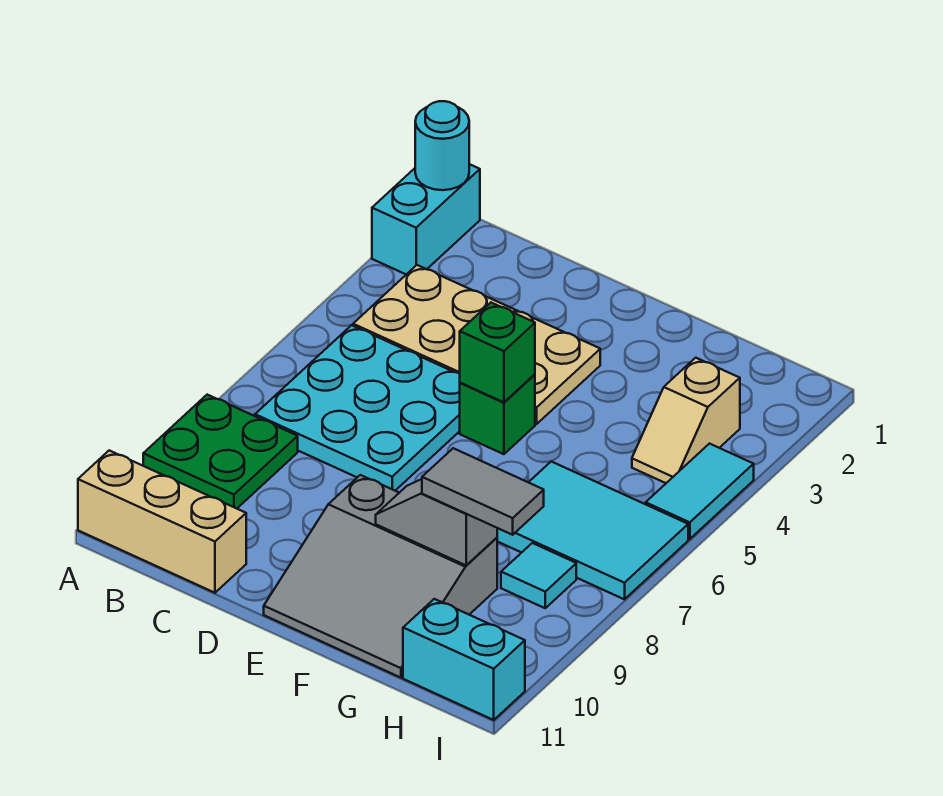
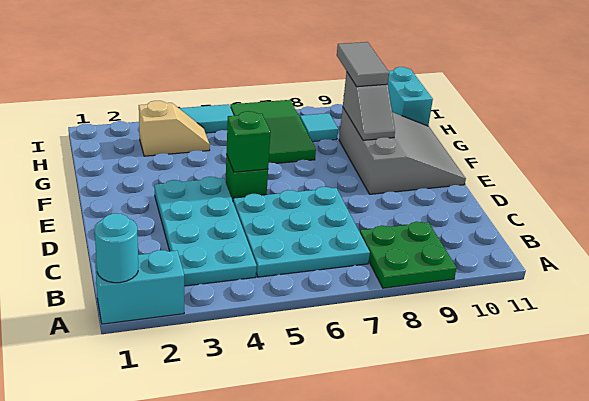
tan brick A11:C11 level 1 -> none
tan plate B3:E4 level 1 -> cyan plate B3:E4 level 1
cyan tile G6:I7 level 1 -> green tile G6:I7 level 1

